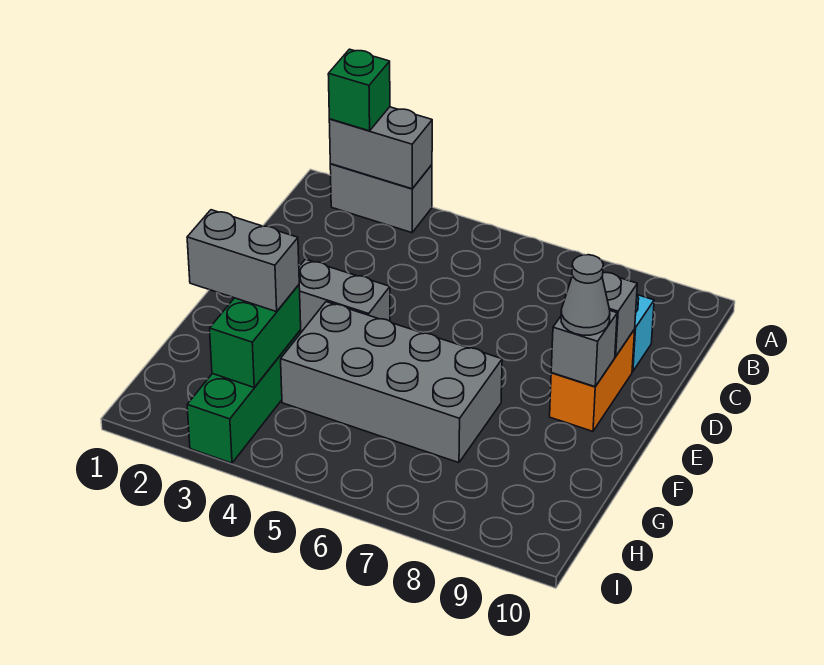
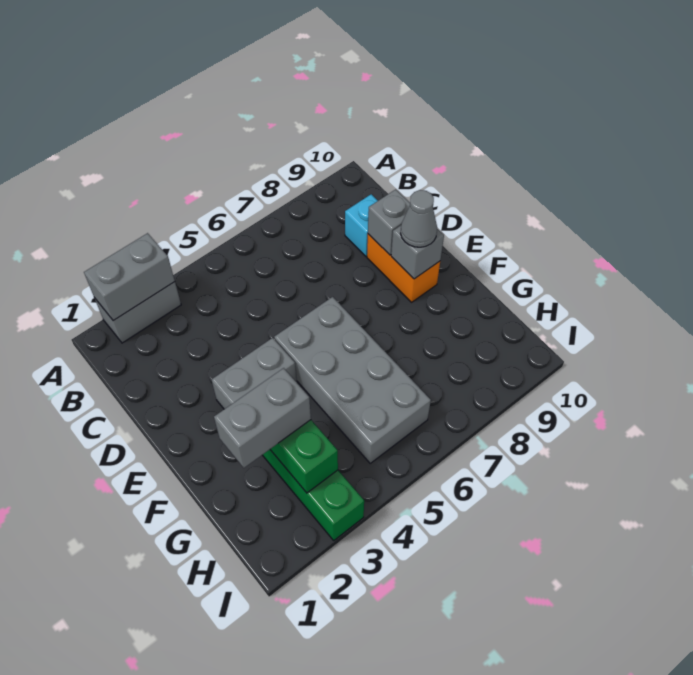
green brick A2 level 3 -> none
grey brick F4:G7 level 1 -> grey brick E5:H6 level 1

